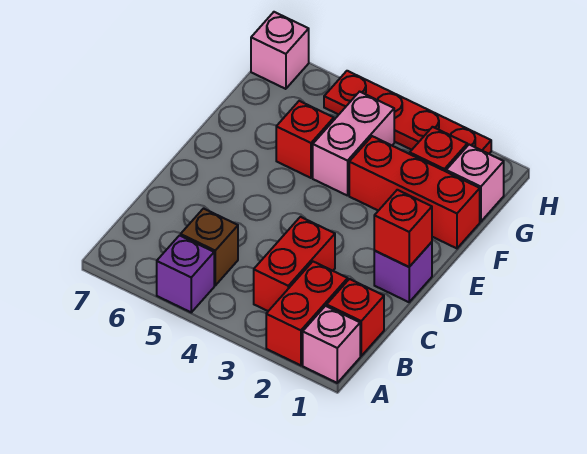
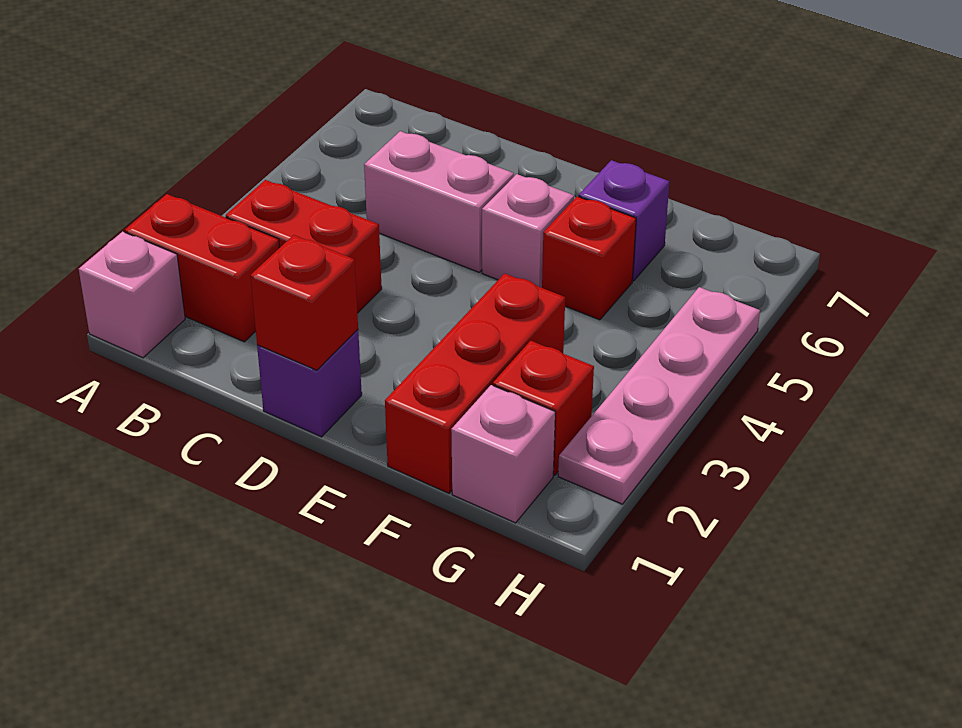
purple brick A5 level 1 -> purple brick F6 level 1
red brick B1 level 1 -> none
brown brick B5 level 1 -> none
pink brick F4:G4 level 1 -> pink brick C5:D5 level 1
red plate H2:H5 level 1 -> pink plate H2:H5 level 1
pink brick H7 level 1 -> pink brick E5 level 1

